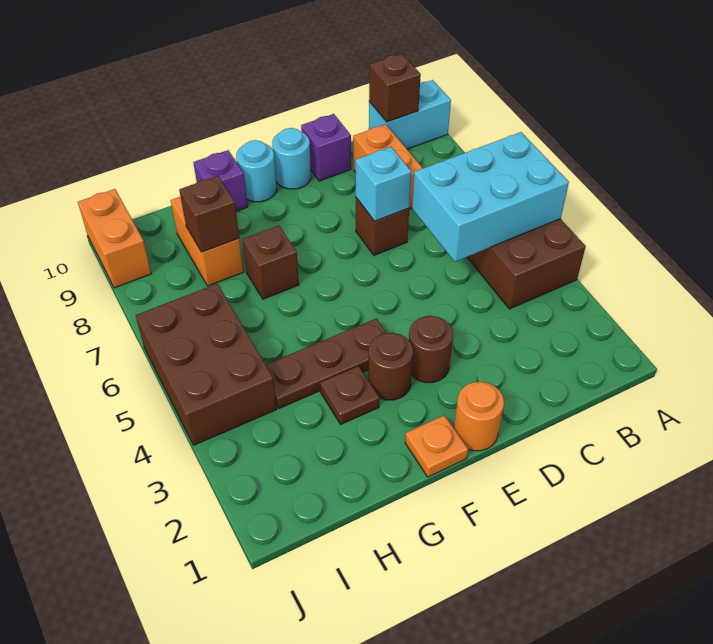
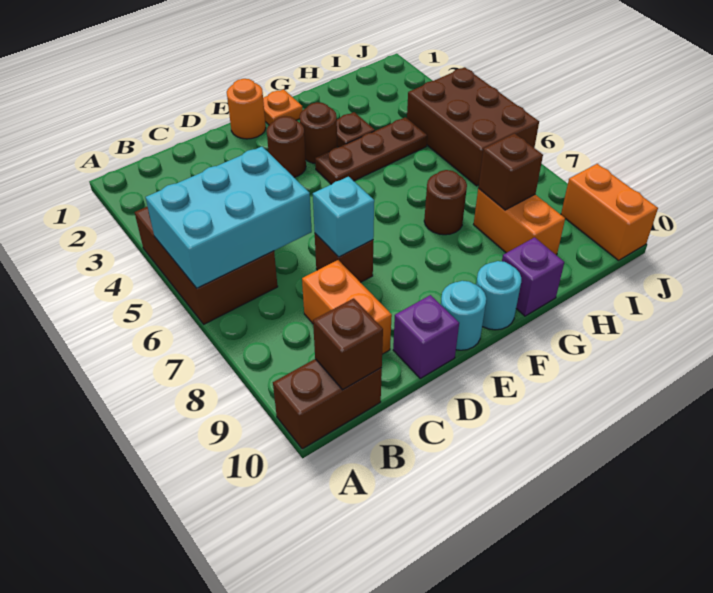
cyan brick A10:B10 level 1 -> brown brick A10:B10 level 1
brown brick G7 level 1 -> brown round brick G7 level 1

